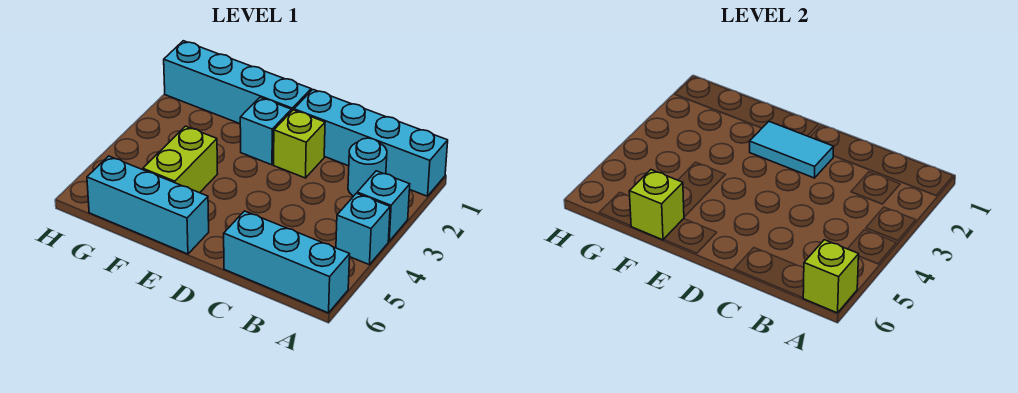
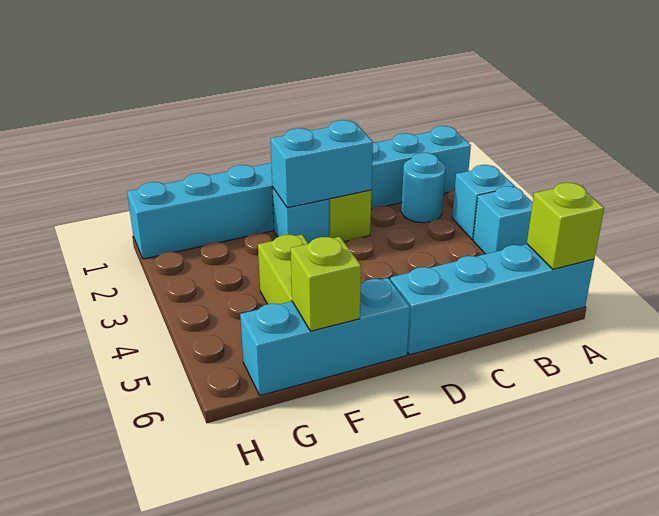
cyan brick A6:C6 level 1 -> cyan brick A6:D6 level 1
cyan tile D2:E2 level 2 -> cyan brick D2:E2 level 2

